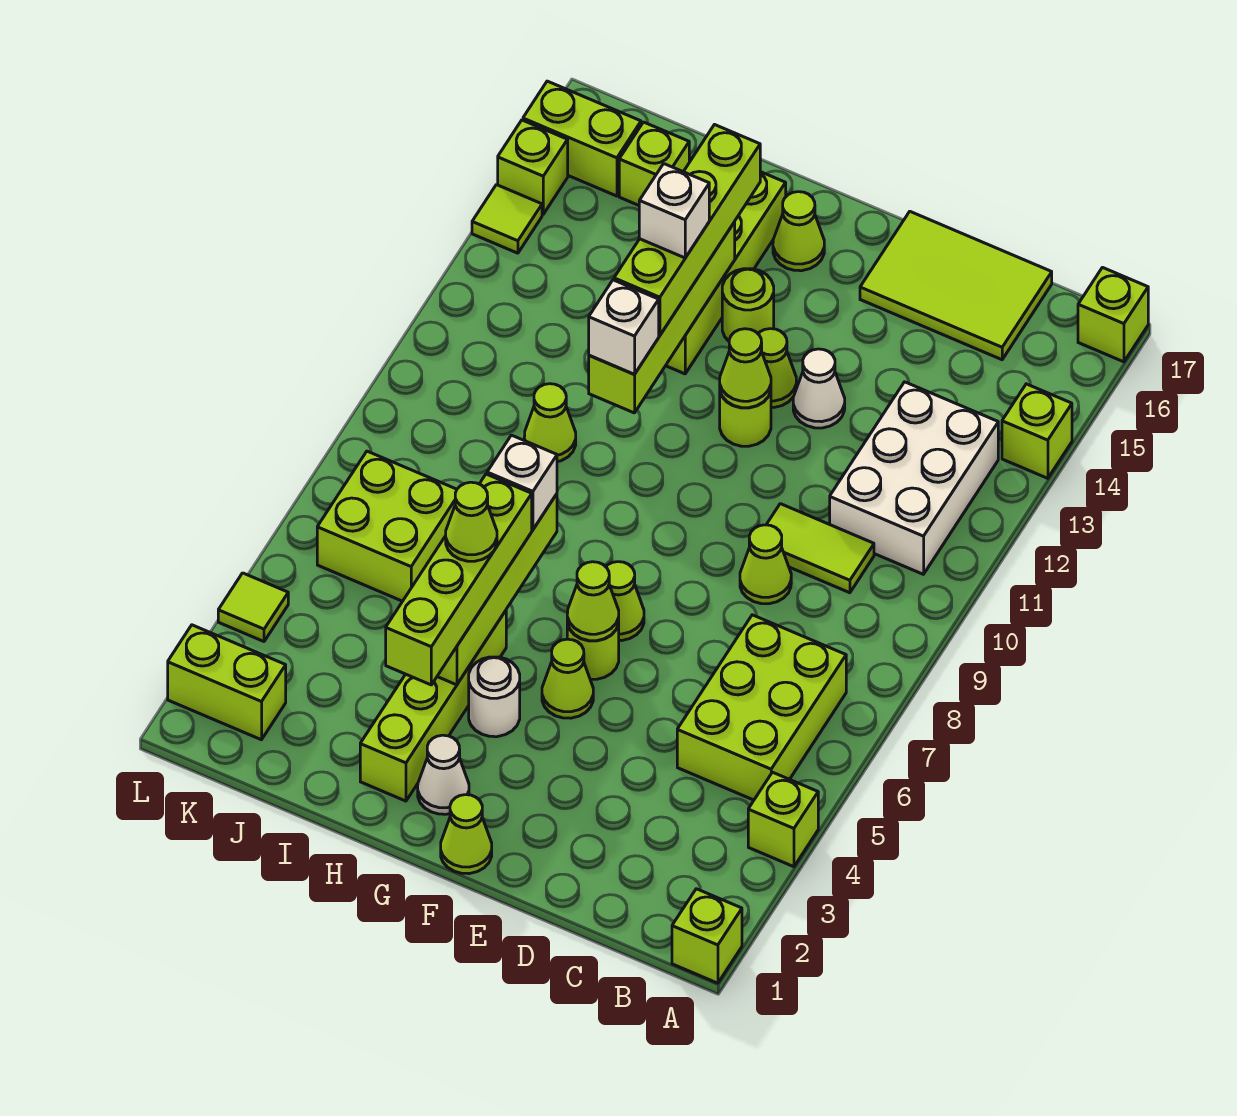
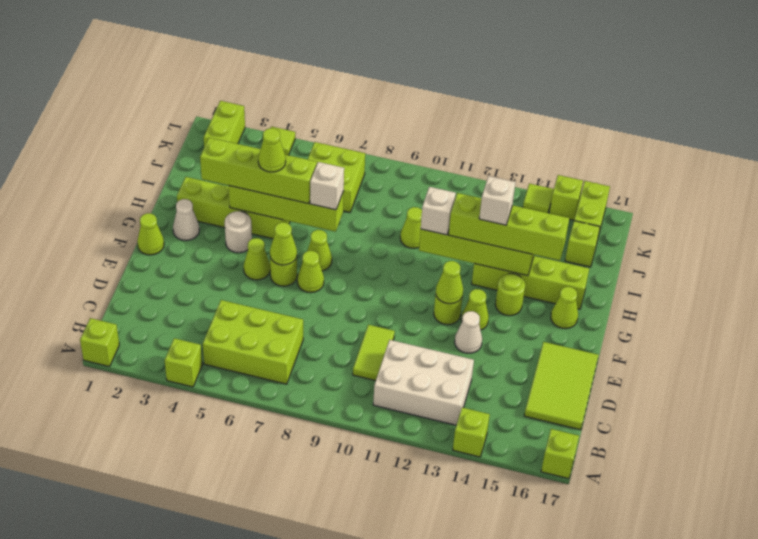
lime cone D9 level 1 -> lime cone G7 level 1

